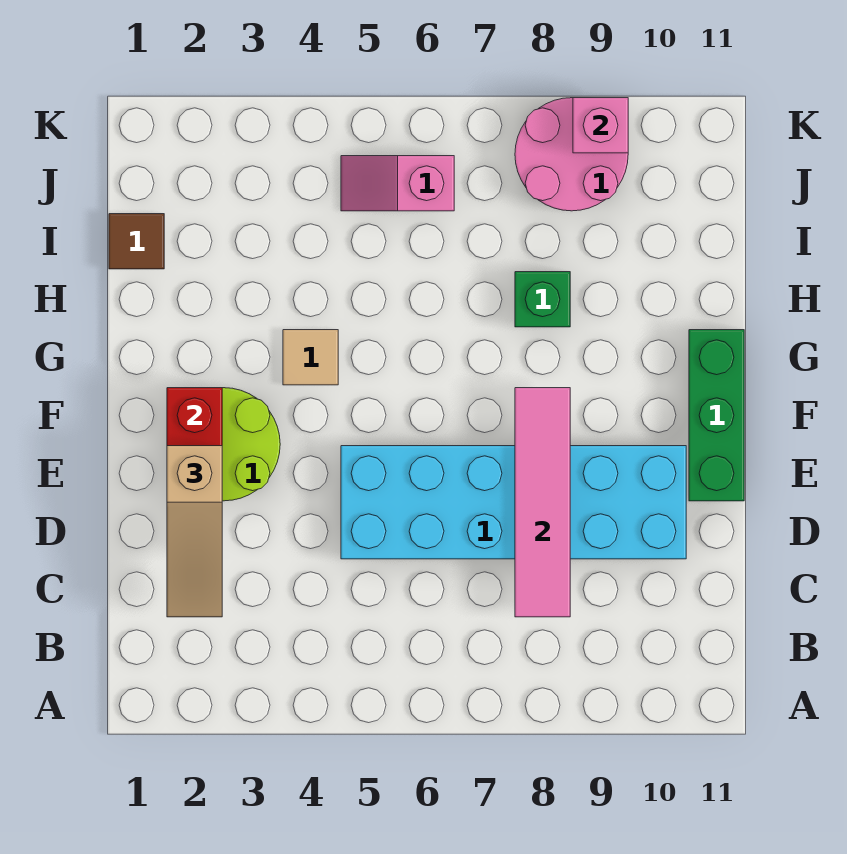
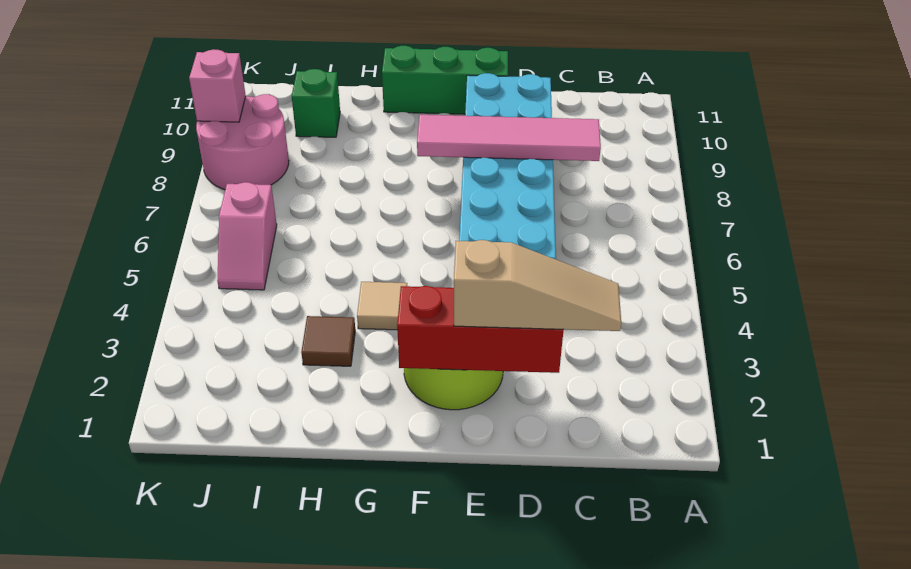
green brick H8 level 1 -> green brick I10 level 1
brown tile I1 level 1 -> brown tile H3 level 1

